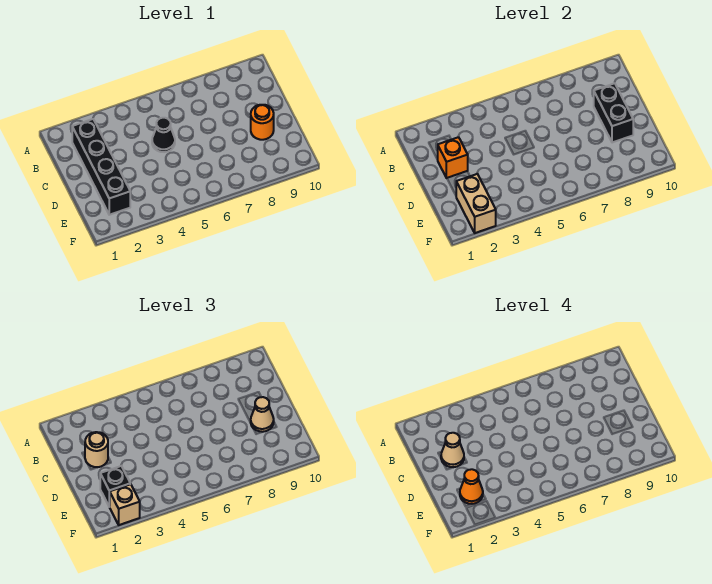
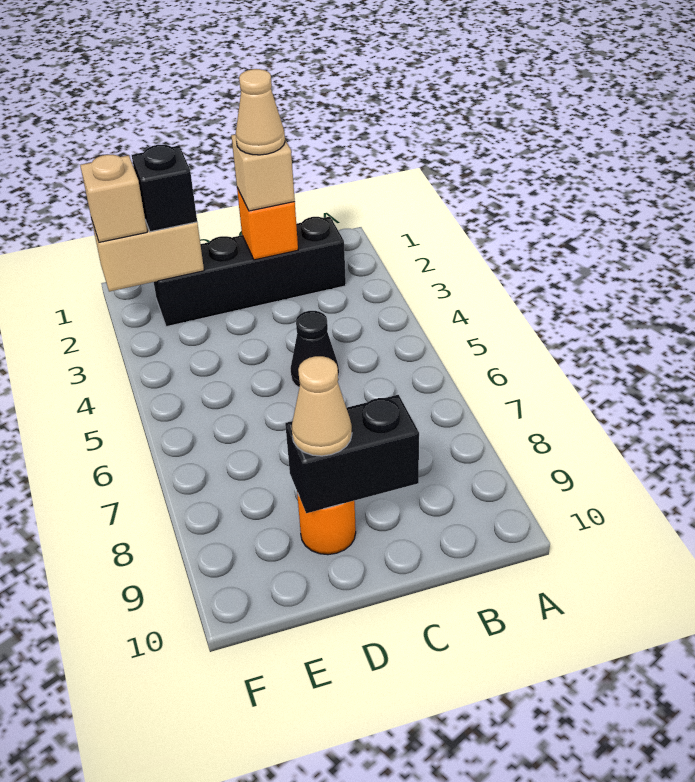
tan round brick C2 level 3 -> tan brick C2 level 3
orange cone E2 level 4 -> none

